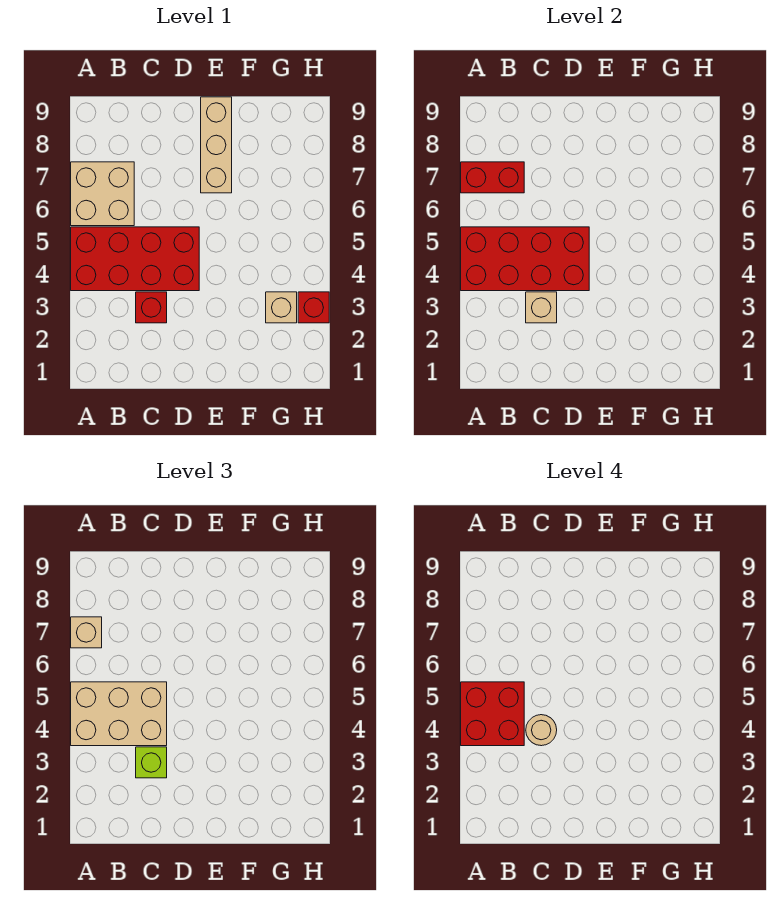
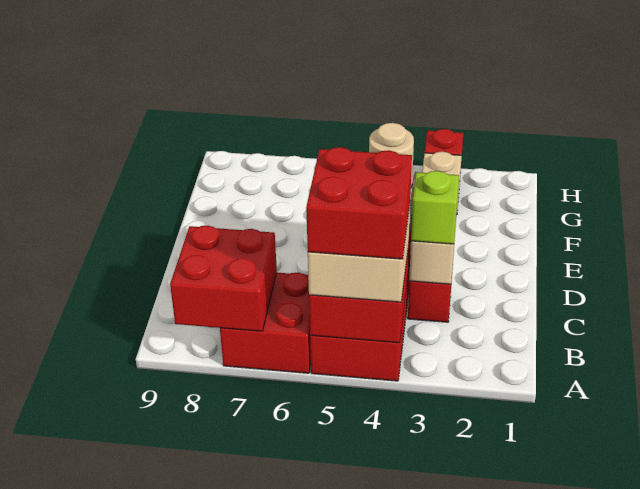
tan brick A6:B7 level 1 -> red brick A6:B7 level 1
red brick A7:B7 level 2 -> red brick A7:B8 level 2
tan brick A7 level 3 -> none
tan brick E7:E9 level 1 -> none

